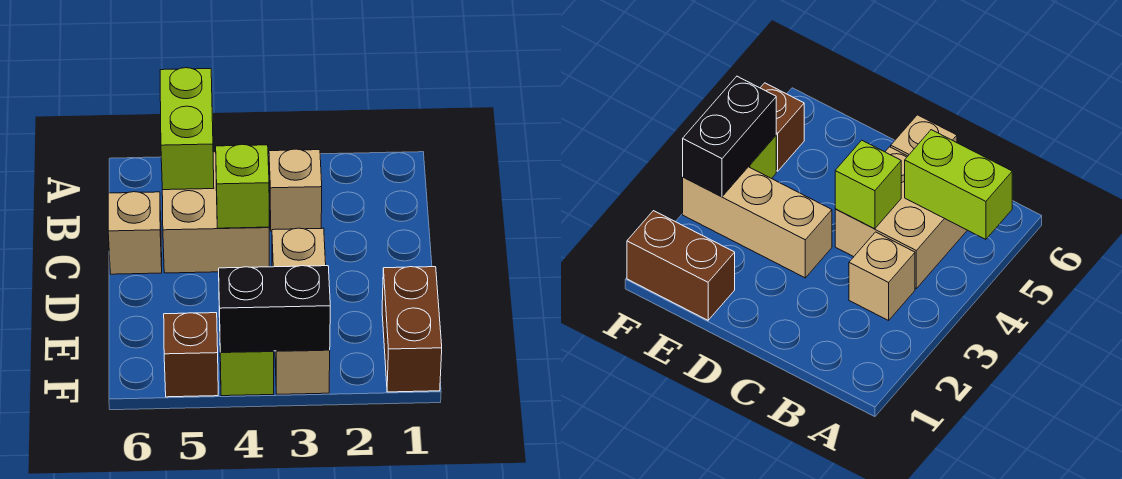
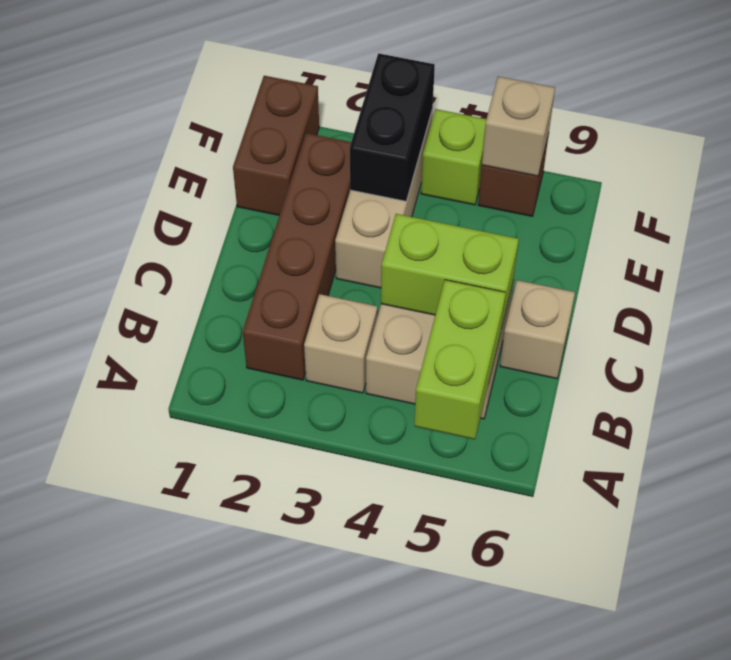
none -> brown brick B2:E2 level 1
lime brick C4 level 2 -> lime brick C4:C5 level 2
black brick F3:F4 level 2 -> black brick E3:F3 level 2
none -> tan brick F5 level 2

